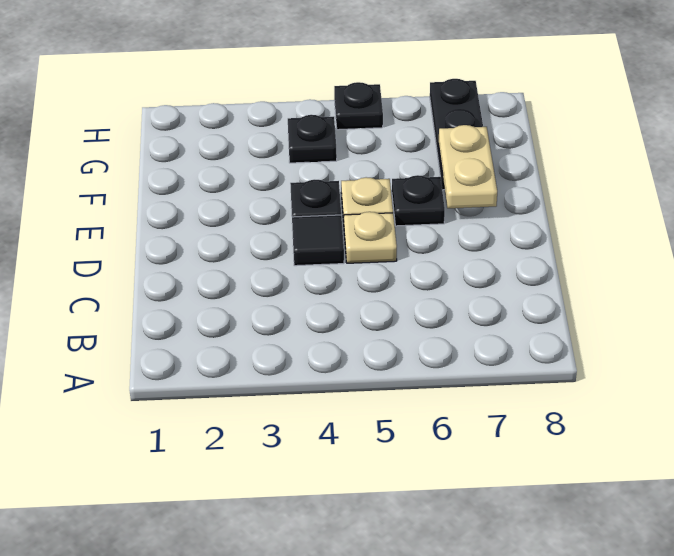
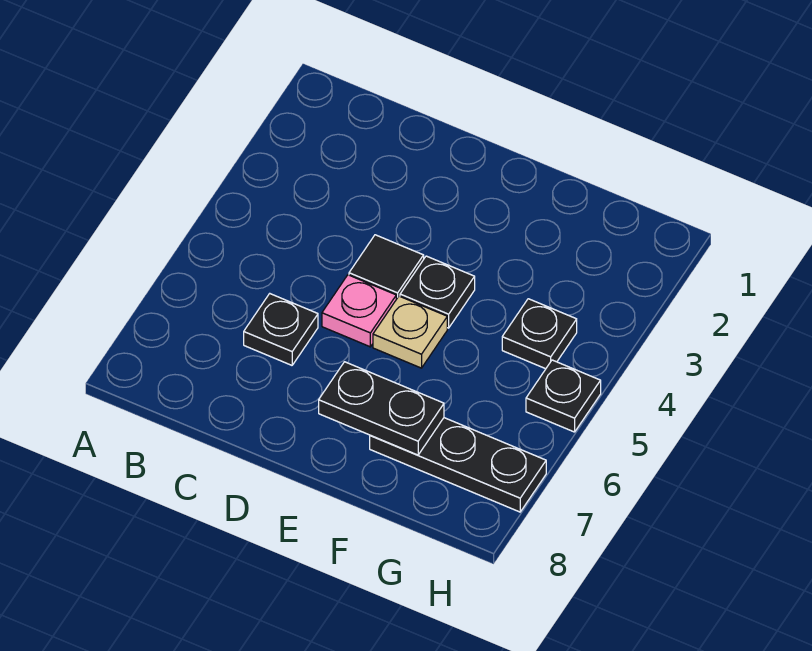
tan plate D5 level 1 -> pink plate D5 level 1
black plate E6 level 1 -> black plate C6 level 1
tan plate E7:F7 level 2 -> black plate E7:F7 level 2

